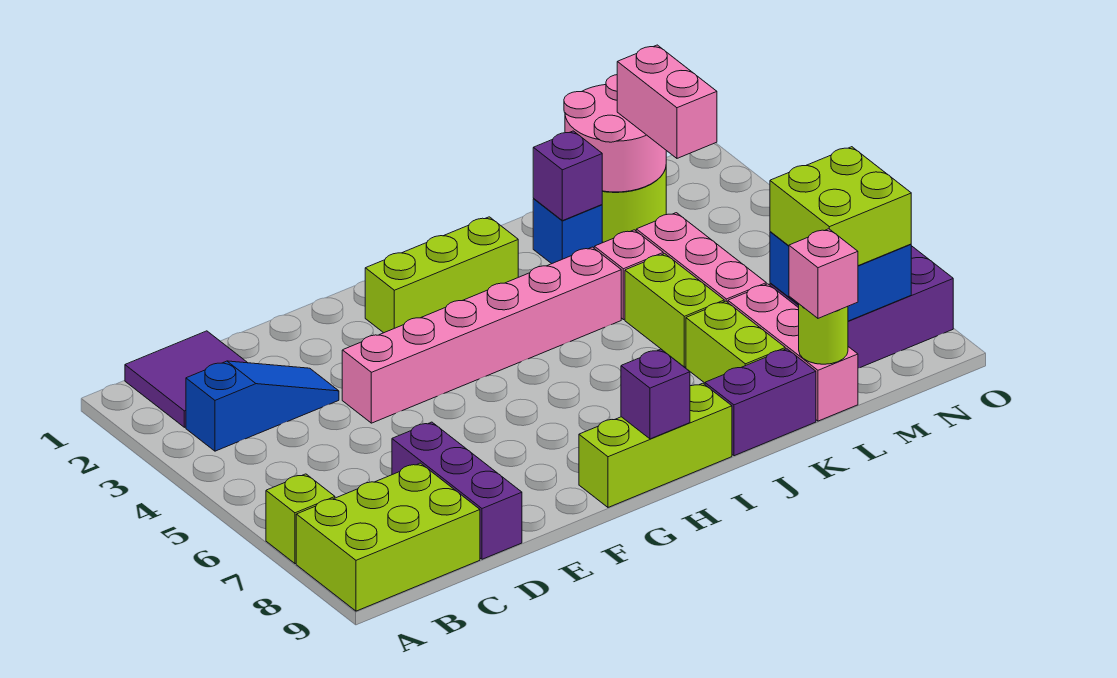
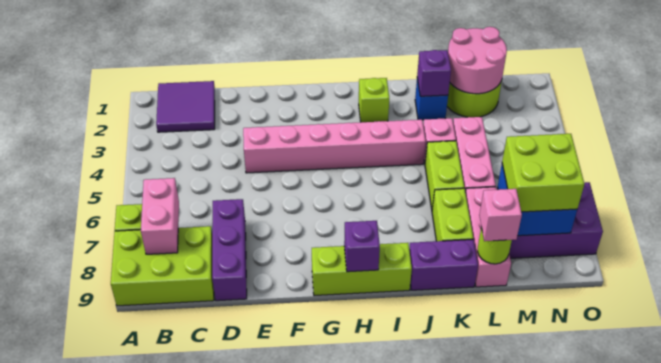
blue slope B3:D3 level 1 top B -> none
lime brick G2:I2 level 1 -> lime brick I2 level 1
pink brick M2:M3 level 3 -> pink brick B7:B8 level 2

